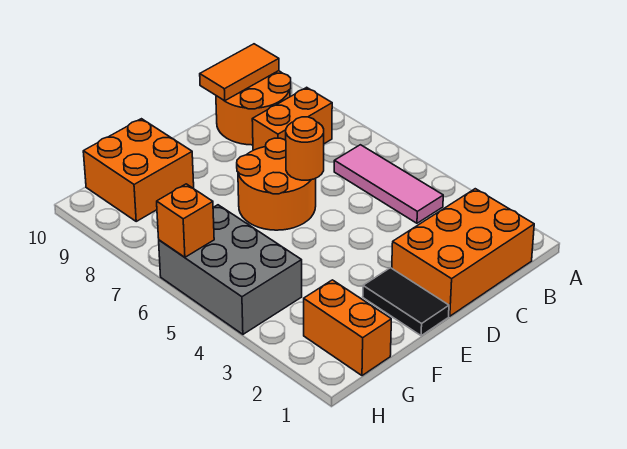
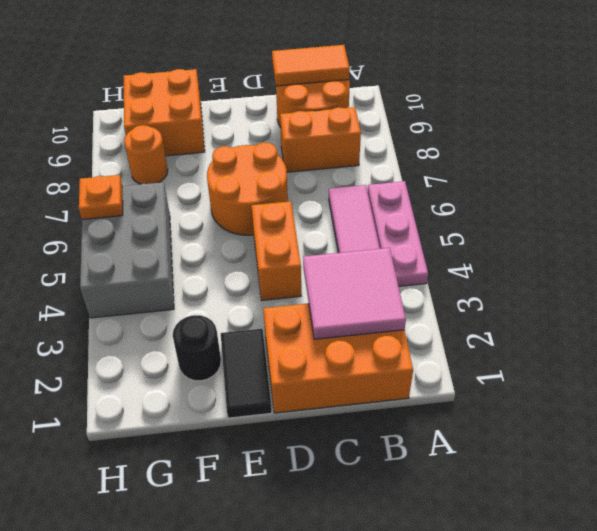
none -> pink plate A4:A6 level 1
none -> pink tile B2:C3 level 2
orange round brick D6 level 2 -> orange round brick G8 level 1
none -> black round brick F2 level 1
orange brick G1:G2 level 1 -> orange brick D4:D5 level 1
orange brick H6 level 2 -> orange plate H6 level 2

